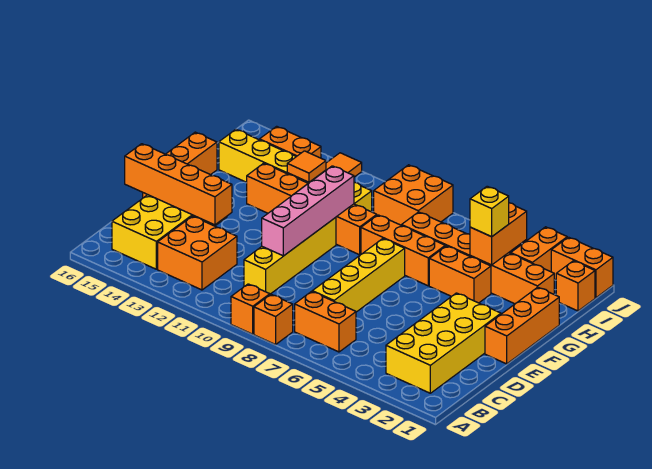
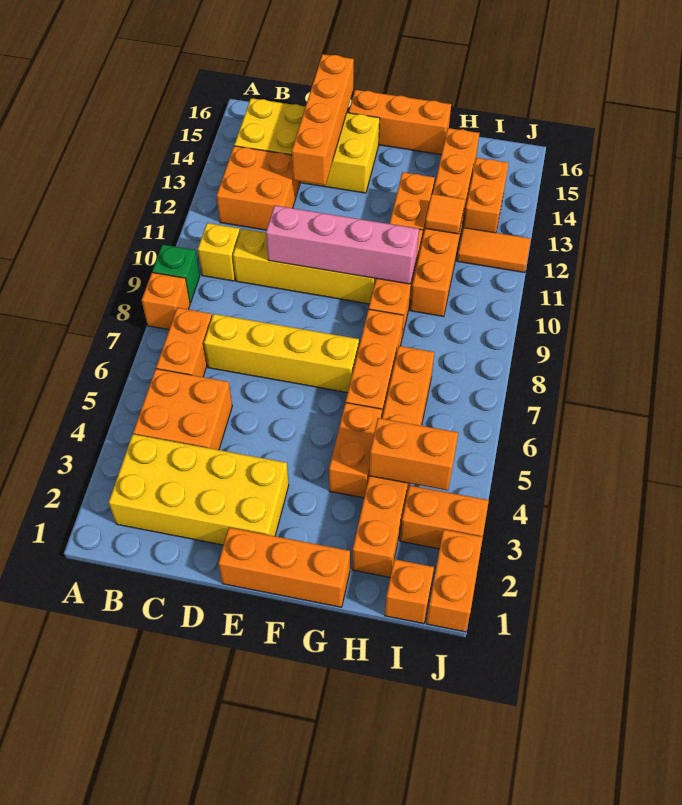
orange brick A9 level 1 -> green brick A9 level 1
yellow brick H4 level 3 -> yellow brick B10 level 1
yellow brick H10:H15 level 1 -> orange brick H10:H15 level 1
orange brick I8:J9 level 1 -> orange brick B4:C5 level 1

